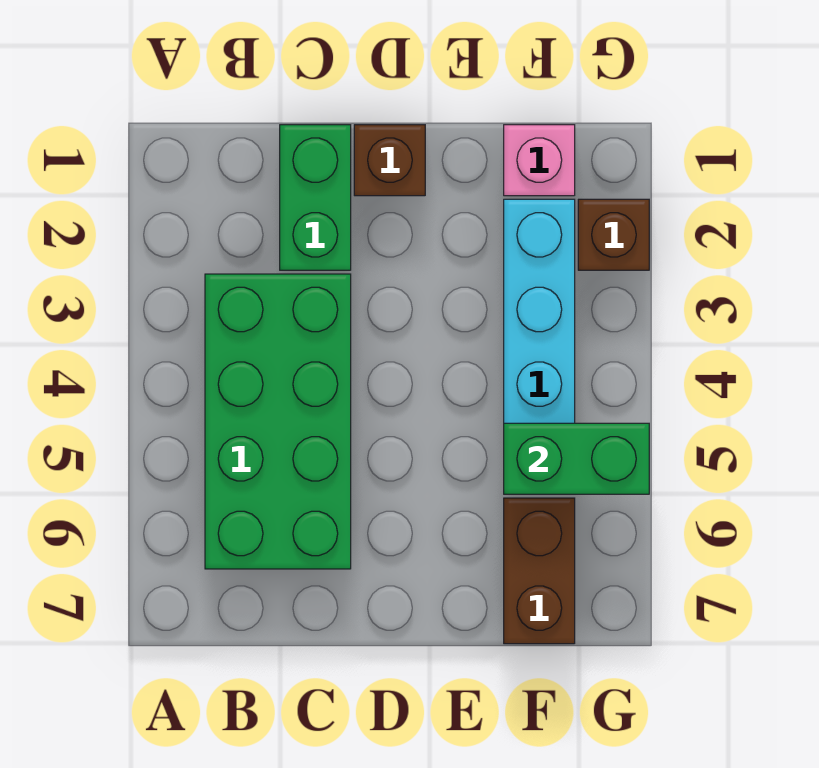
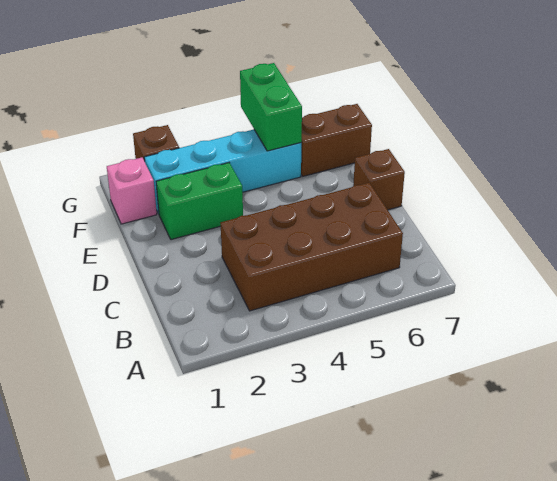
green brick B3:C6 level 1 -> brown brick B3:C6 level 1
green brick C1:C2 level 1 -> green brick E2:E3 level 1
brown brick D1 level 1 -> brown brick D7 level 1

